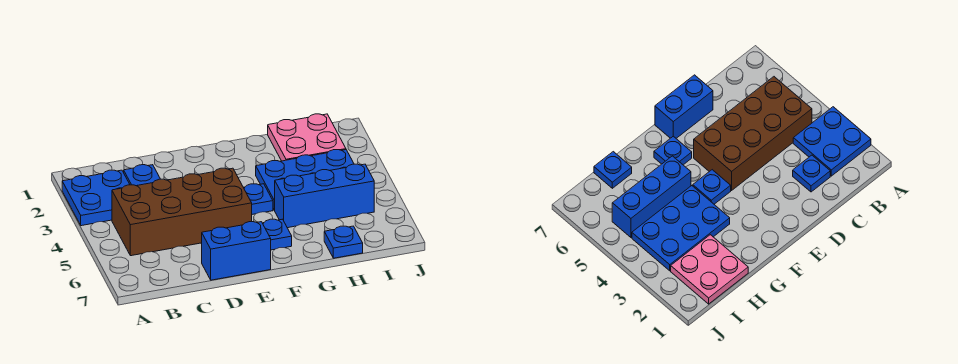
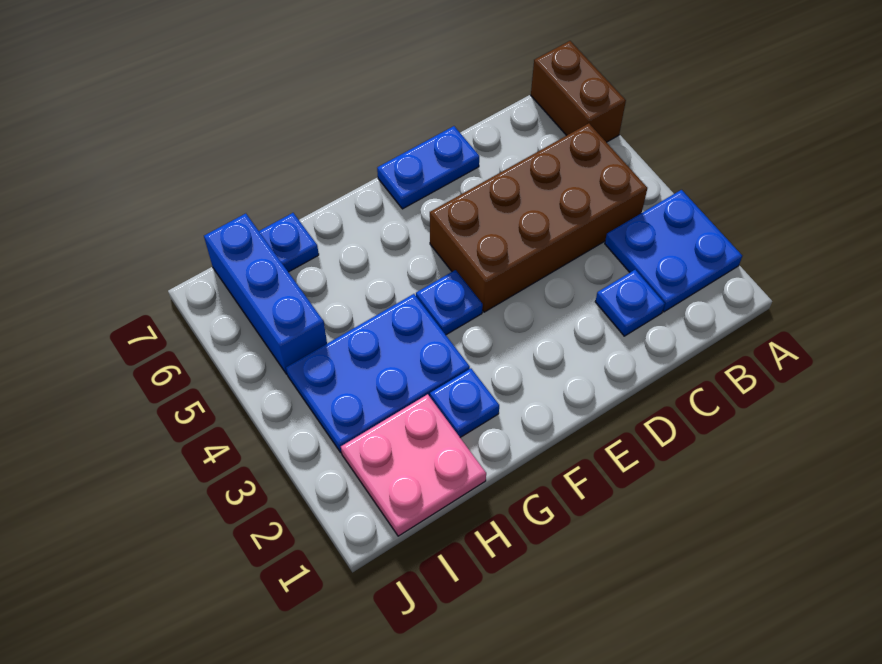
none -> brown brick A6:A7 level 1
blue brick D7:E7 level 1 -> blue plate D7:E7 level 1
blue plate F6 level 1 -> blue plate G2 level 1
blue brick G5:I5 level 1 -> blue brick I5:I7 level 1

